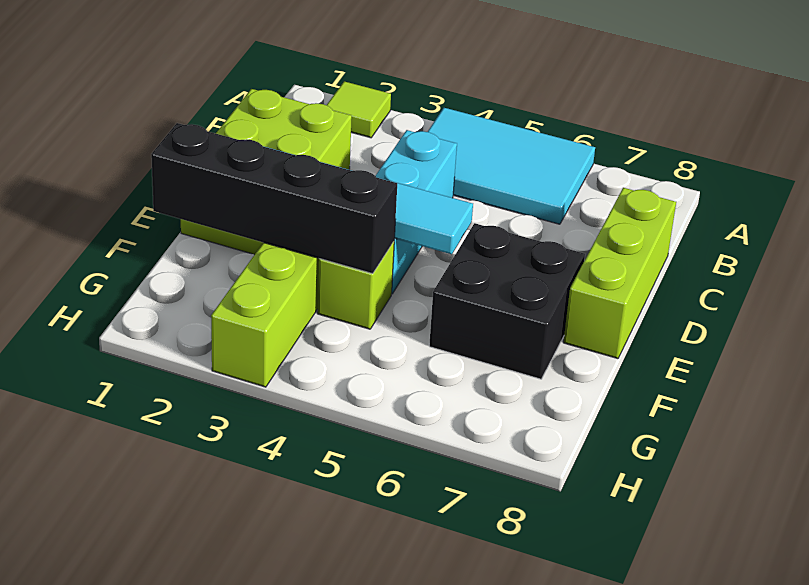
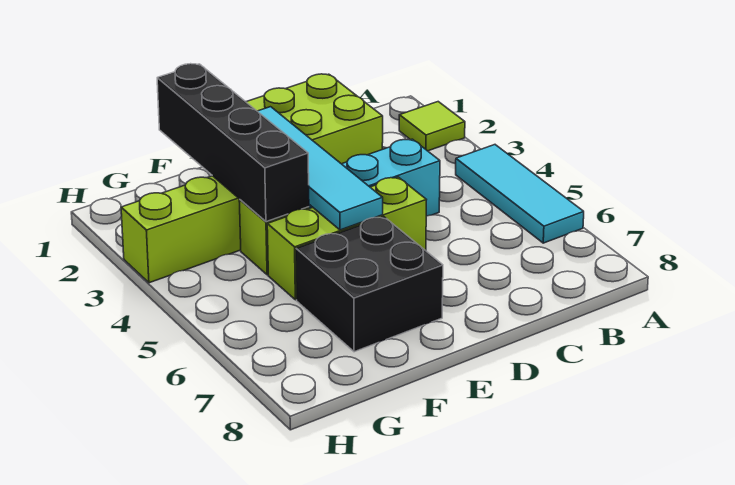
cyan tile A4:B6 level 1 -> cyan tile A4:A6 level 1
lime brick C8:E8 level 1 -> lime brick D5:F5 level 1

